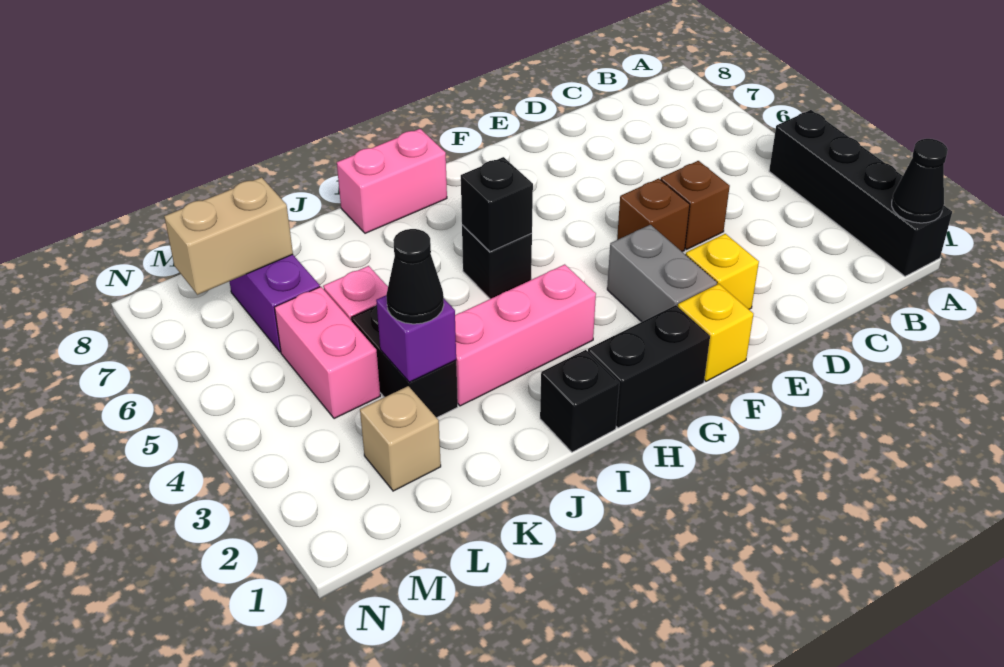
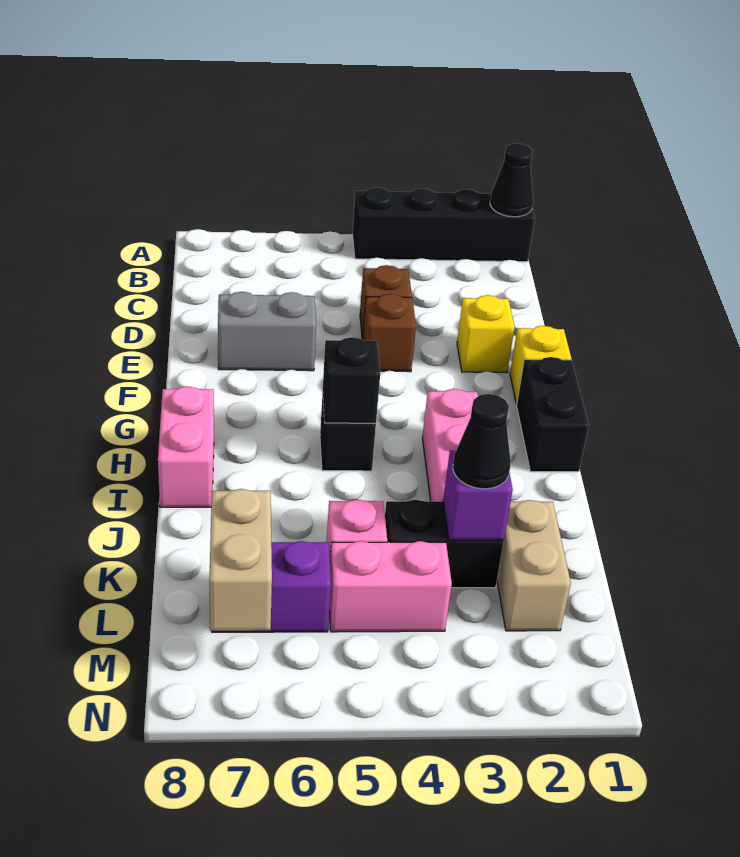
grey brick F2:F3 level 1 -> grey brick E6:E7 level 1
black brick I1 level 1 -> none
tan brick L2 level 1 -> tan brick K2:L2 level 1

